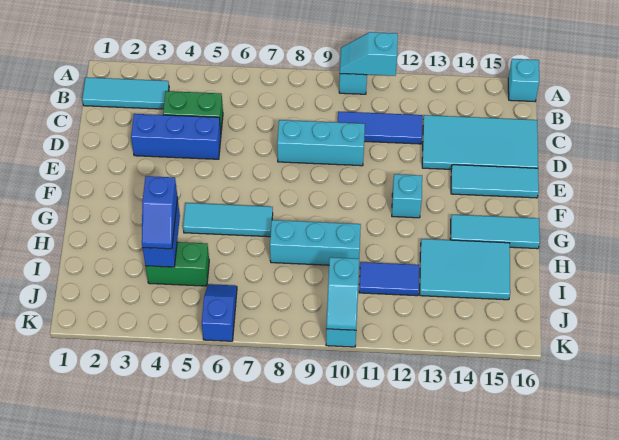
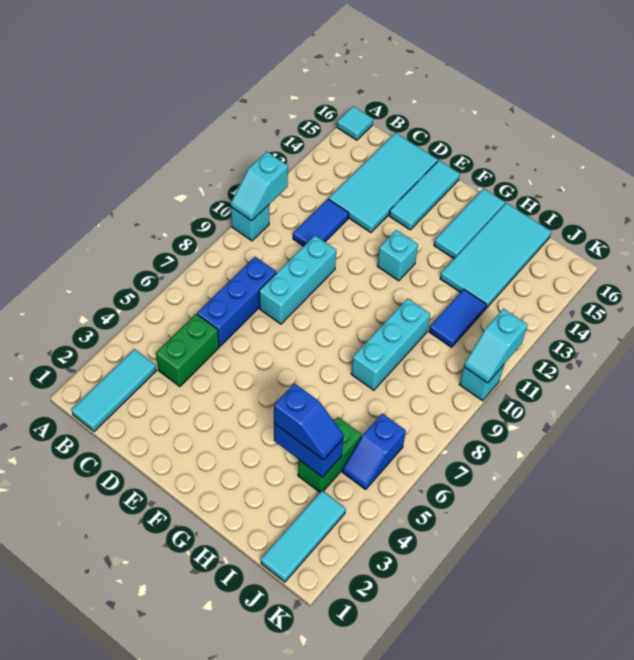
cyan brick A16 level 1 -> cyan tile A16 level 1
blue tile C10:C12 level 1 -> blue tile C11:C12 level 1
blue brick D3:D5 level 1 -> blue brick C6:C8 level 1
cyan tile G5:G7 level 1 -> cyan tile J1:J3 level 1
cyan tile H13:I15 level 1 -> cyan tile H13:I16 level 1
blue slope J6:K6 level 1 top K -> blue slope J5:J6 level 1 top 6
cyan slope J10:K10 level 2 top J -> cyan slope K10:K11 level 2 top 11

